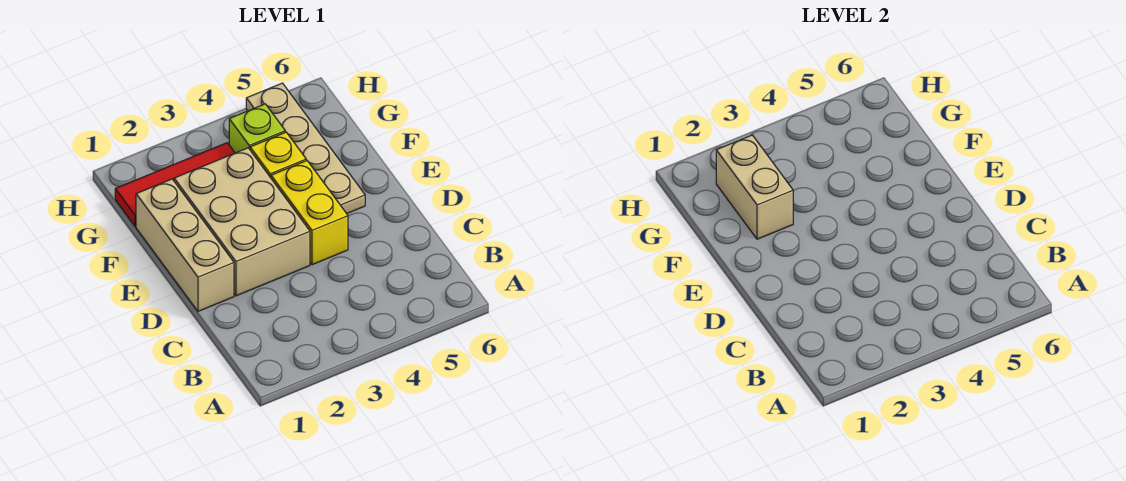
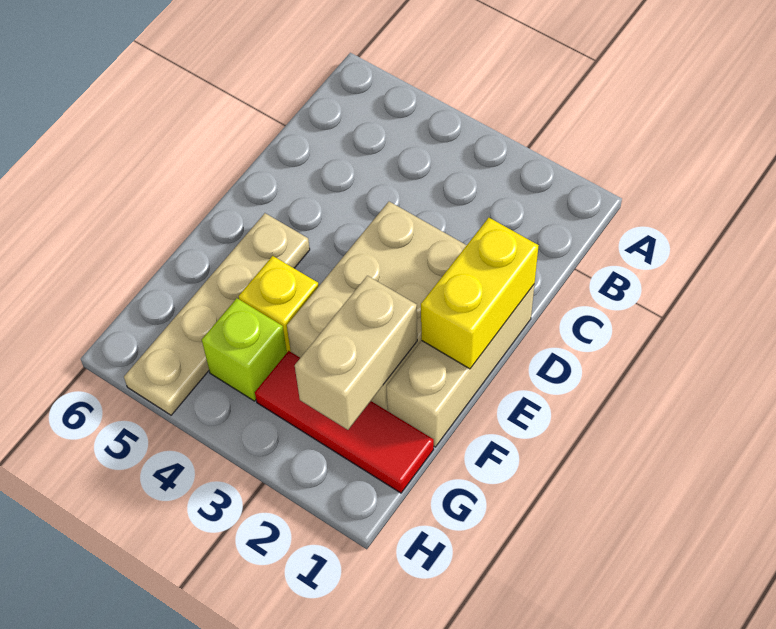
yellow brick D4:E4 level 1 -> yellow brick D1:E1 level 2

